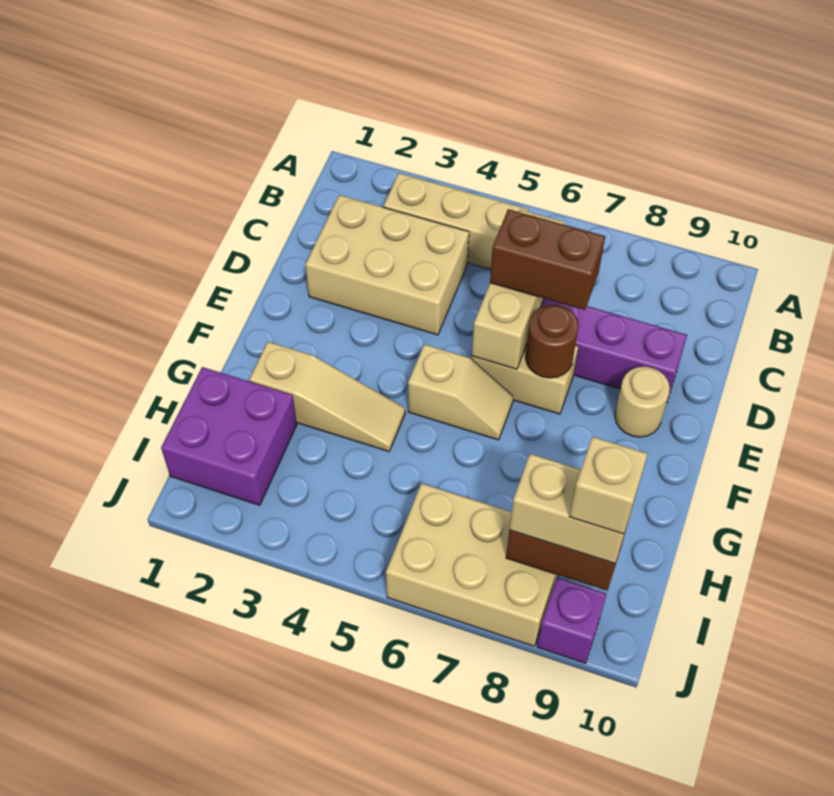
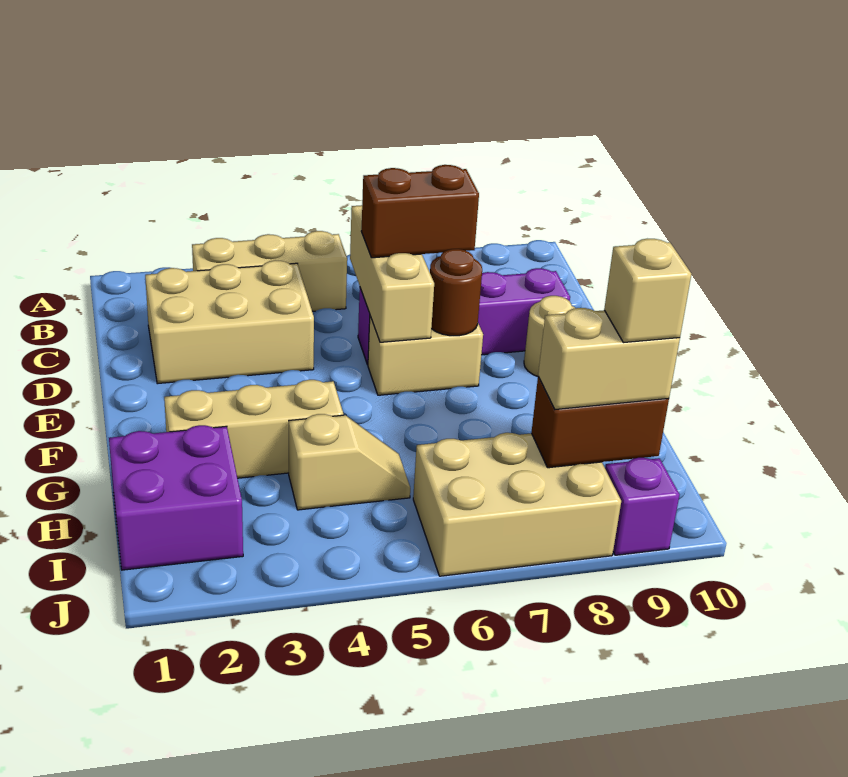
tan slope F5:F6 level 1 top 5 -> tan slope H4:H5 level 1 top 4
tan slope G2:G4 level 1 top 2 -> tan brick G2:G4 level 1

